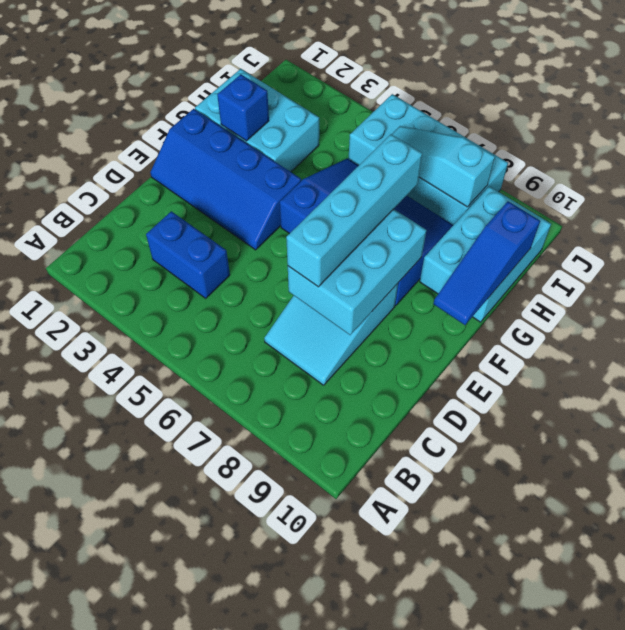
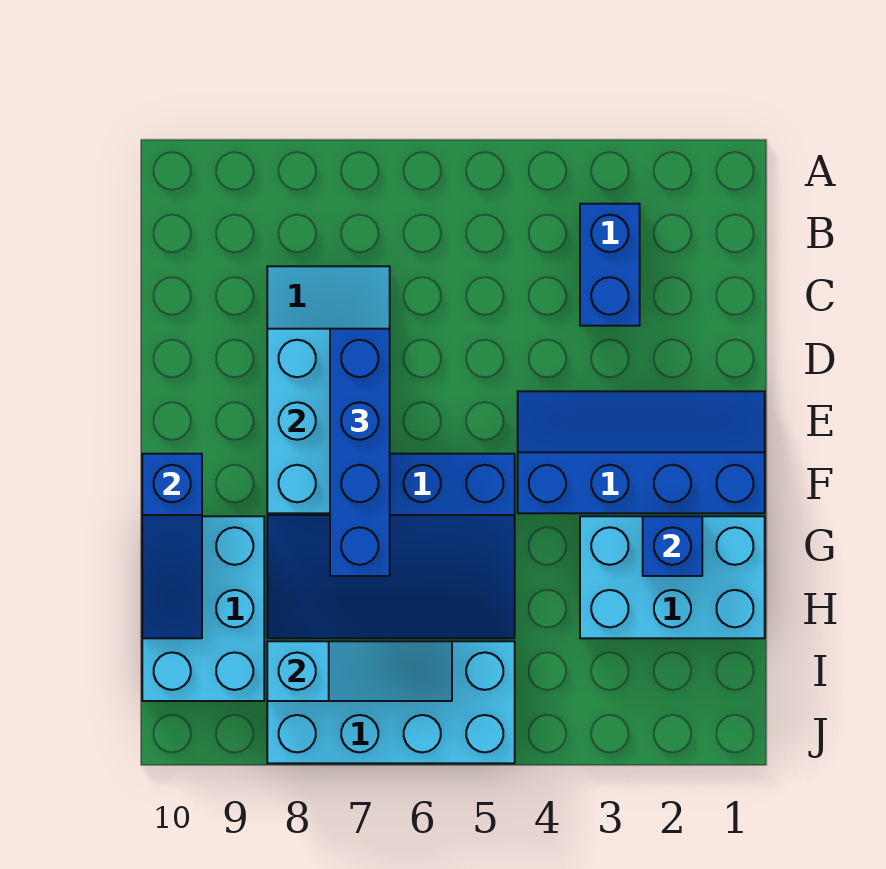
blue brick C3:C4 level 1 -> blue brick B3:C3 level 1
cyan brick D7:G7 level 3 -> blue brick D7:G7 level 3
blue slope F10:H10 level 2 top H -> blue slope F10:H10 level 2 top F

